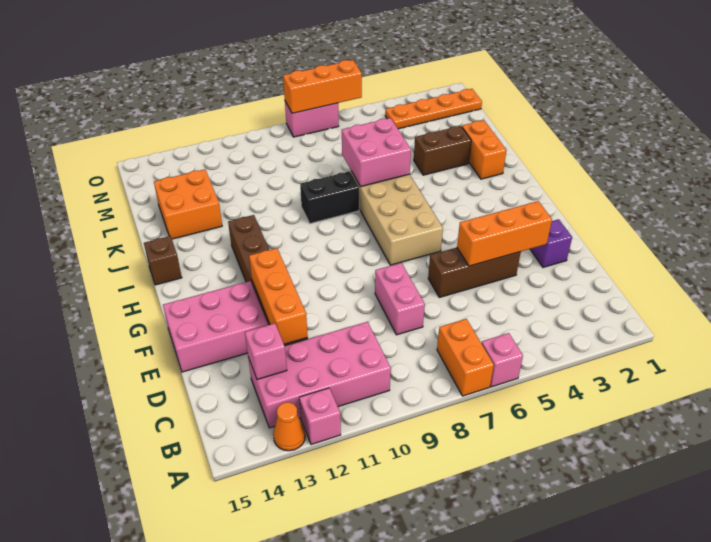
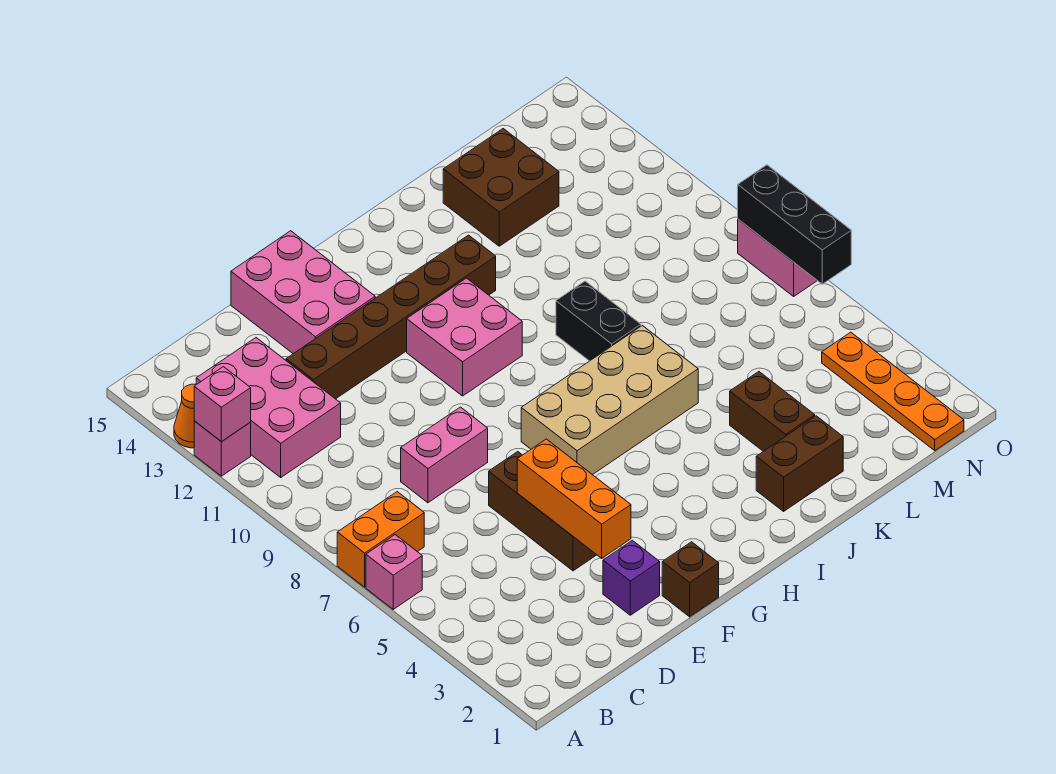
pink brick B10:C13 level 1 -> pink brick B11:C13 level 1
pink brick C13 level 2 -> pink brick A12 level 2
orange brick D12:F12 level 2 -> none
brown brick I15 level 1 -> brown brick F1 level 1
orange brick J2:K2 level 1 -> brown brick J2:K2 level 1
pink brick J6:K7 level 2 -> pink brick G10:H11 level 1
orange brick K13:L14 level 1 -> brown brick K13:L14 level 1
orange brick O6:O8 level 2 -> black brick O6:O8 level 2

